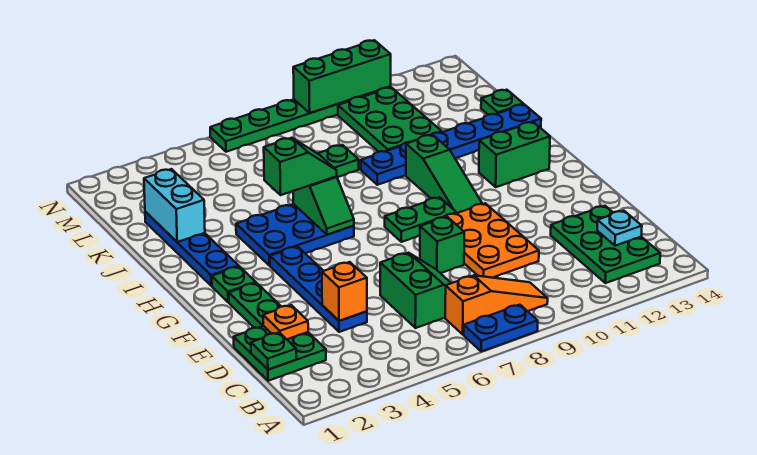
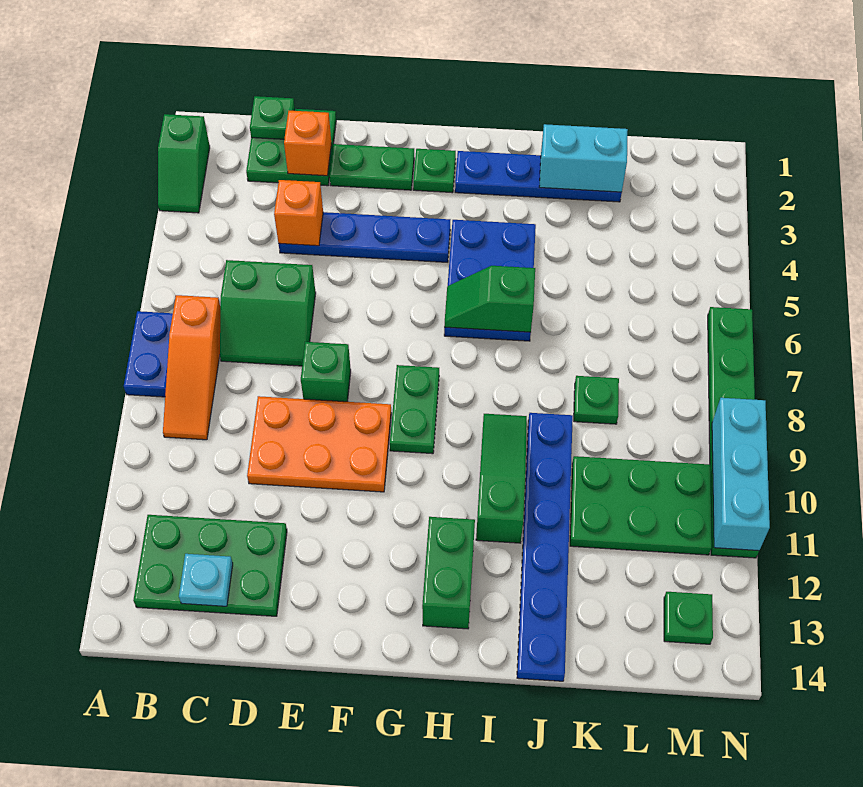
orange plate D2 level 2 -> orange brick D2 level 2
green slope G10:I10 level 1 top I -> green slope I9:I11 level 1 top 11
green slope I5:I6 level 3 top 5 -> green slope A2:A3 level 1 top 2
green plate K14 level 1 -> green plate M13 level 1
green brick N9:N11 level 2 -> cyan brick N9:N11 level 2

